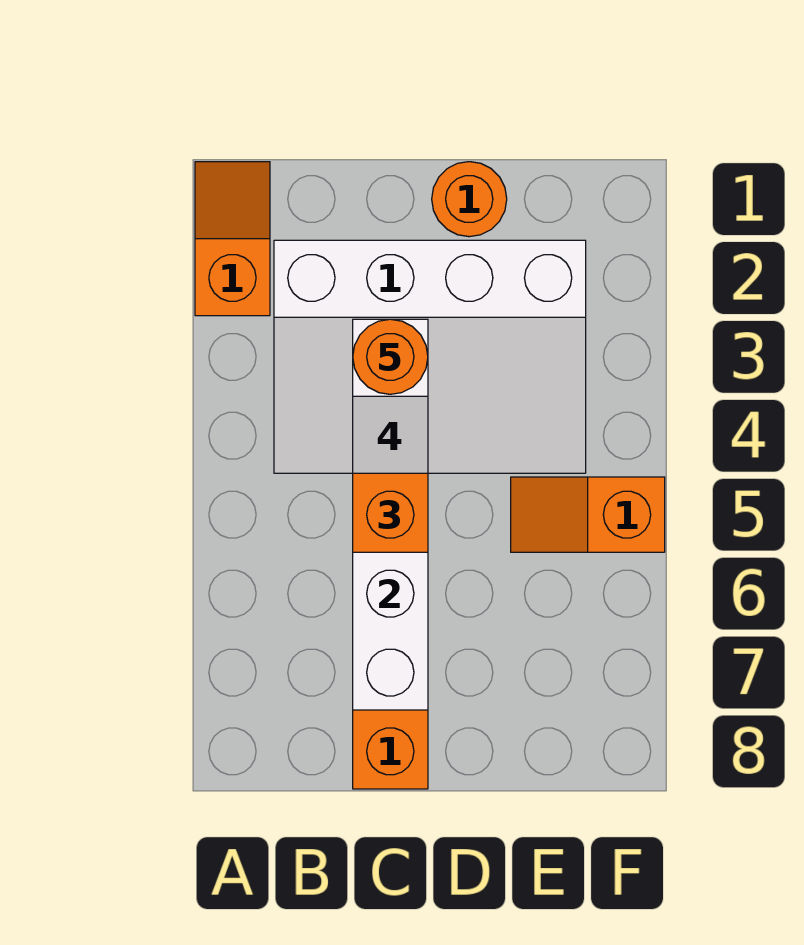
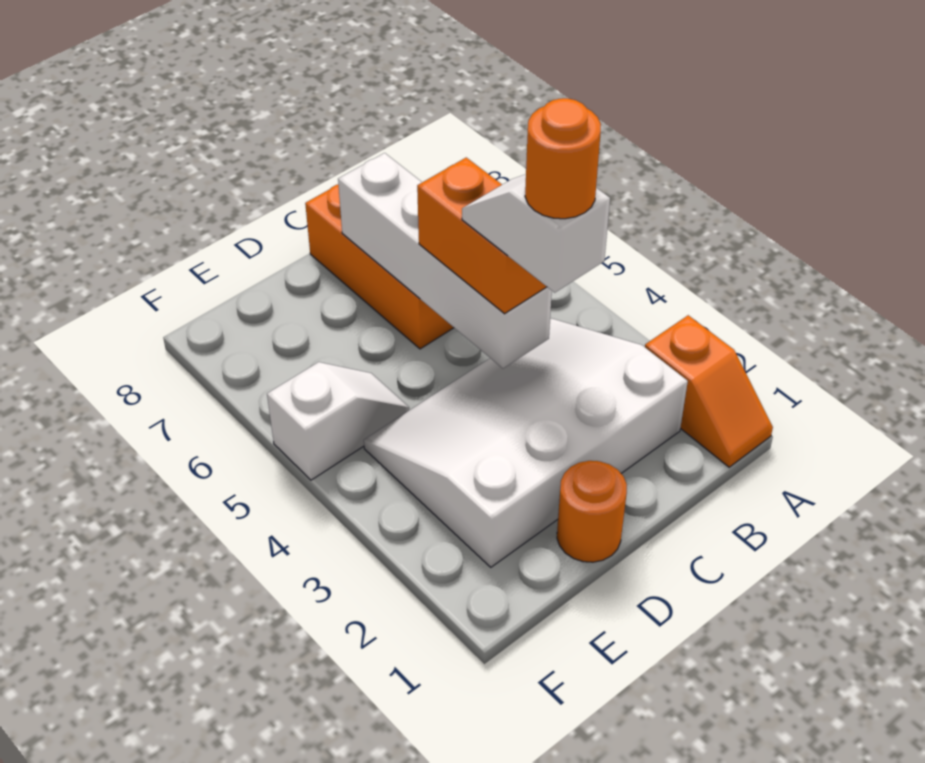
orange slope E5:F5 level 1 top F -> white slope E5:F5 level 1 top F

